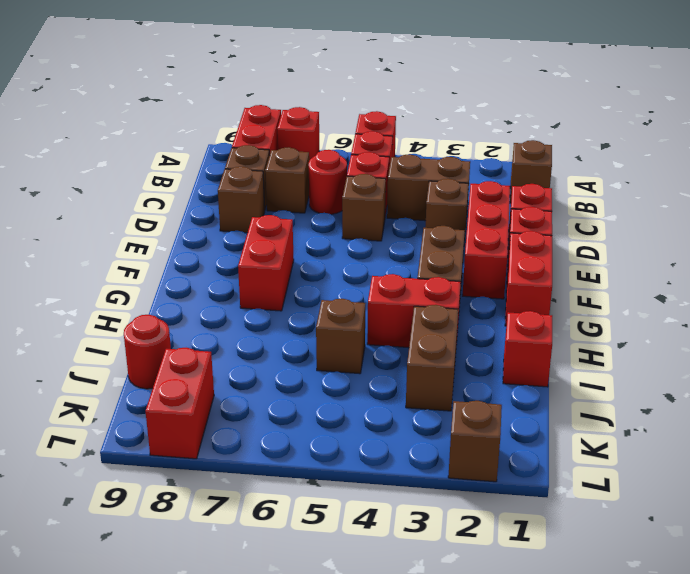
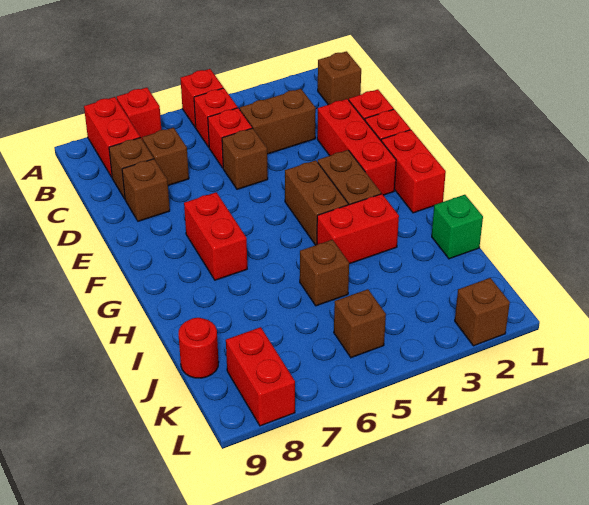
red round brick C6 level 1 -> none
brown brick D3 level 1 -> brown brick K5 level 1
red brick I1 level 1 -> green brick I1 level 1
brown brick I3:J3 level 1 -> brown brick F4:G4 level 1

